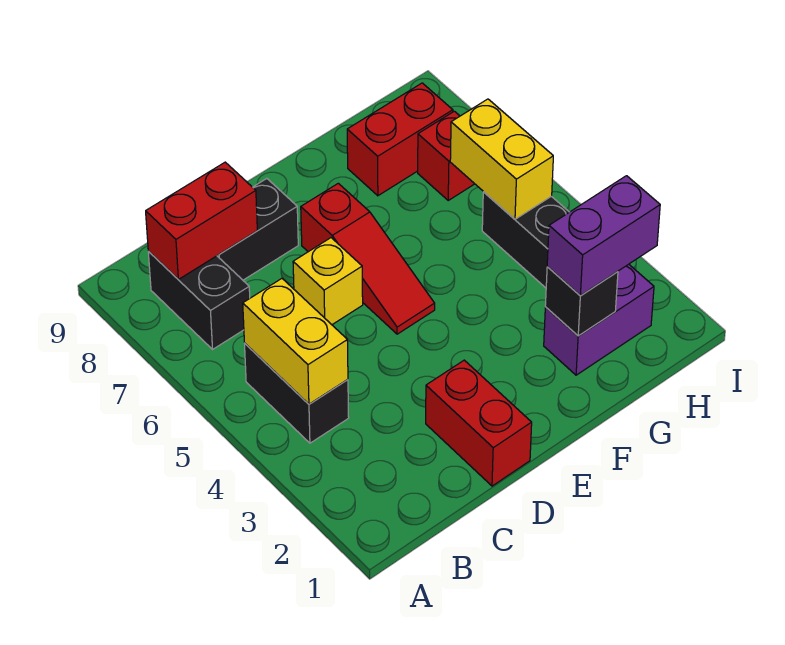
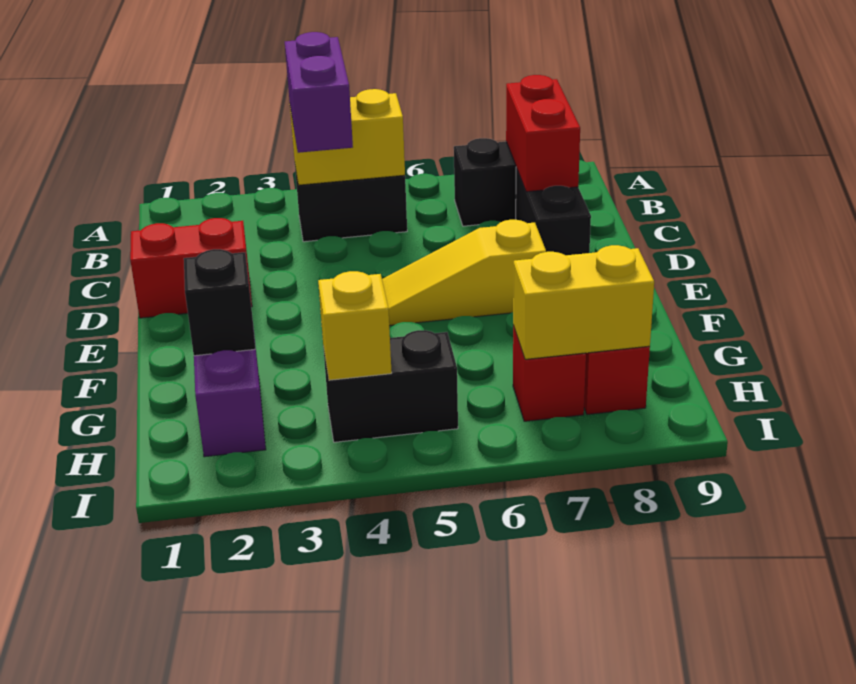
yellow brick D6 level 1 -> yellow brick H4 level 2
red slope E5:E7 level 1 top 7 -> yellow slope E5:E7 level 1 top 7
purple brick G2:H2 level 3 -> purple brick B4:C4 level 3
yellow brick H5:H6 level 2 -> yellow brick H7:H8 level 2

